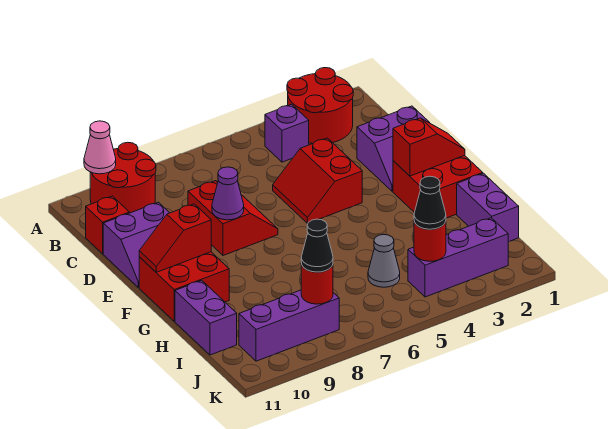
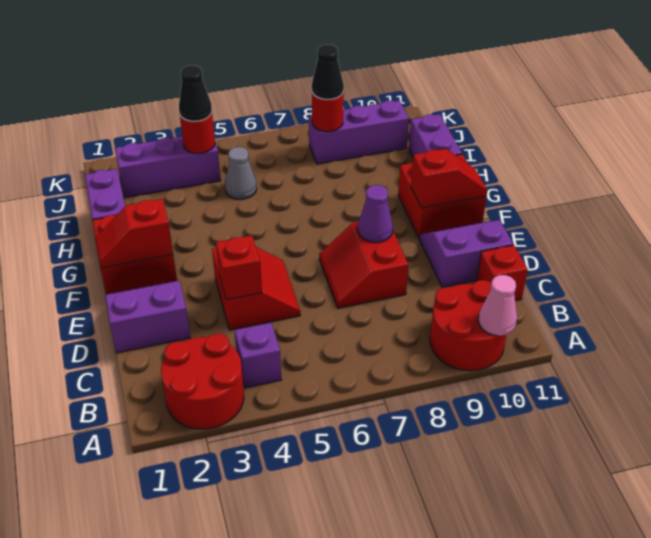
none -> red brick D4 level 2

